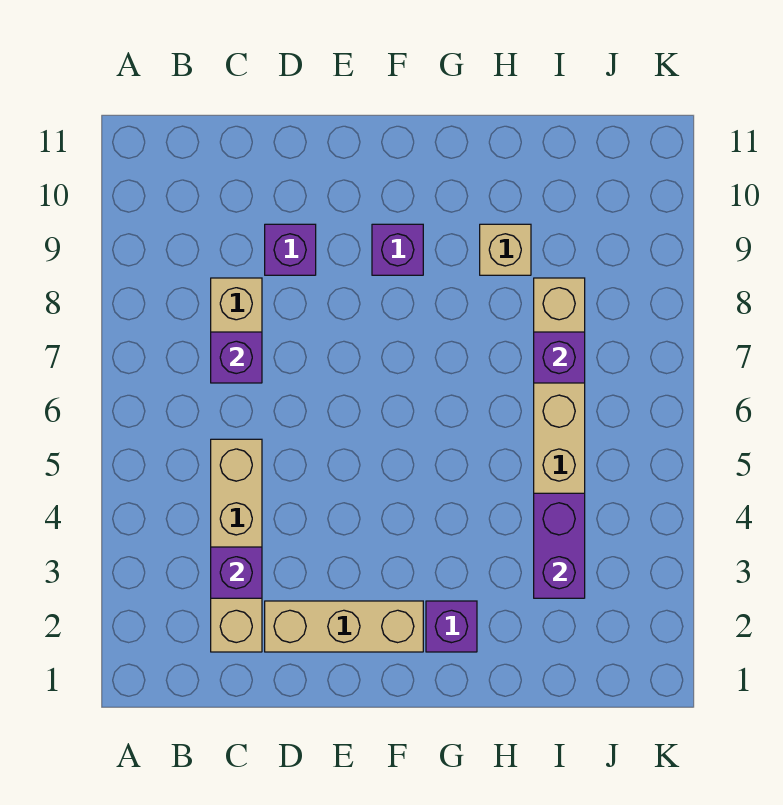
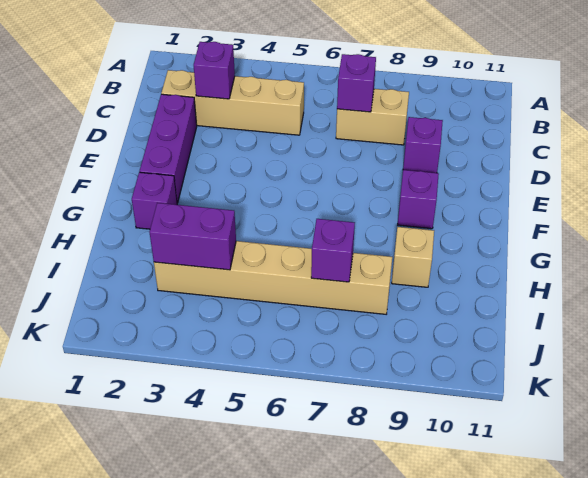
tan brick D2:F2 level 1 -> purple brick D2:F2 level 1

